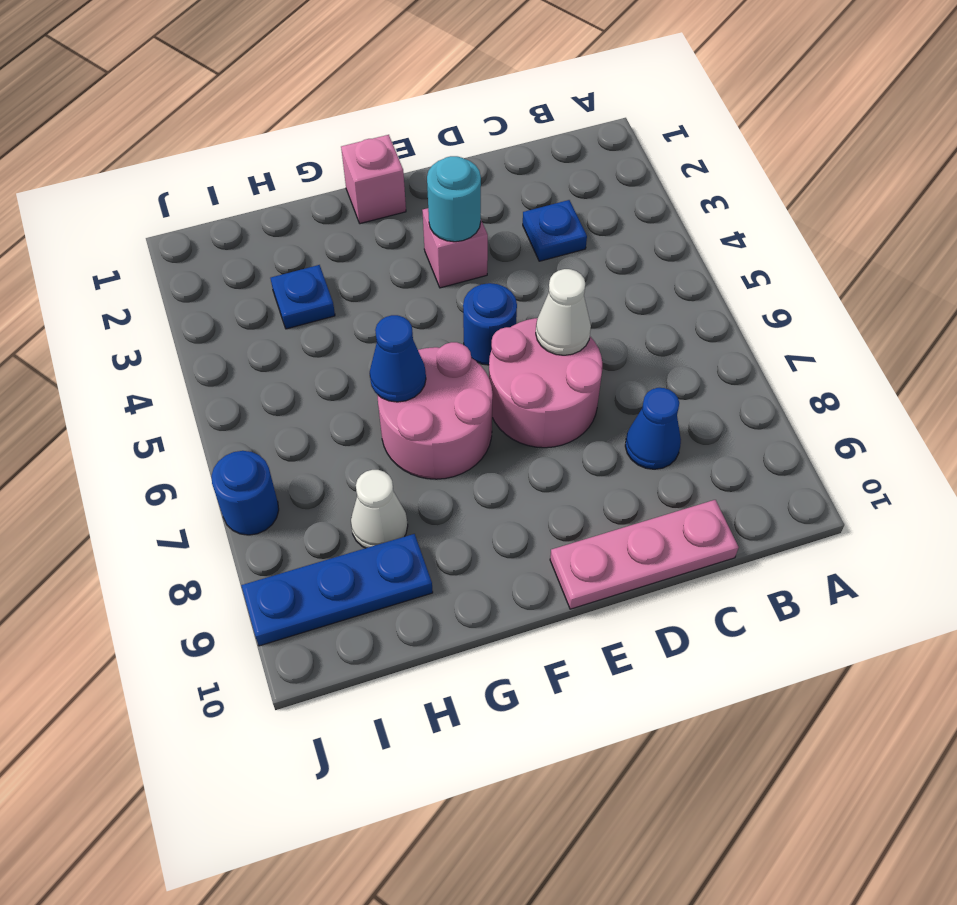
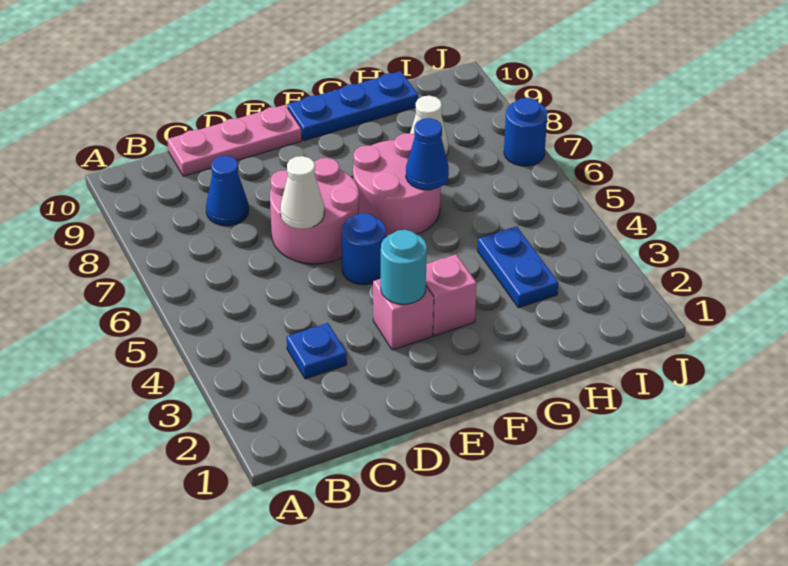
pink brick F1 level 1 -> pink brick F3 level 1
blue plate H3 level 1 -> blue plate H3:H4 level 1
blue plate H9:J9 level 1 -> blue plate F10:H10 level 1

